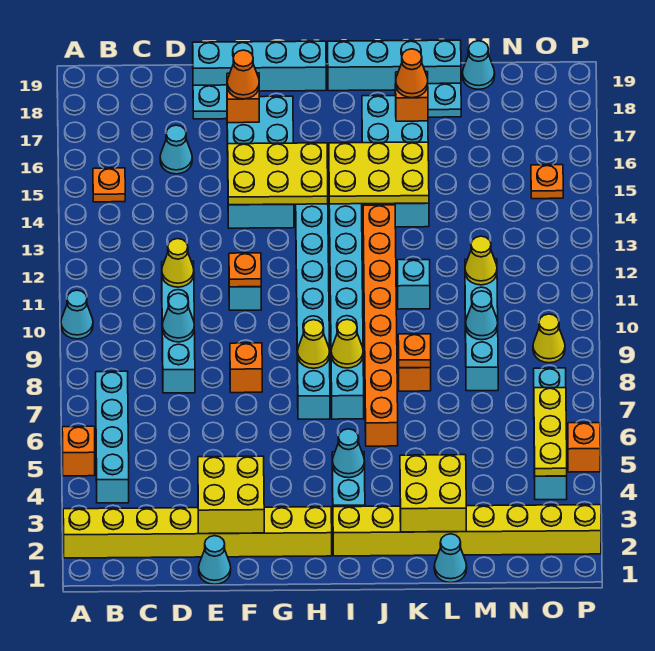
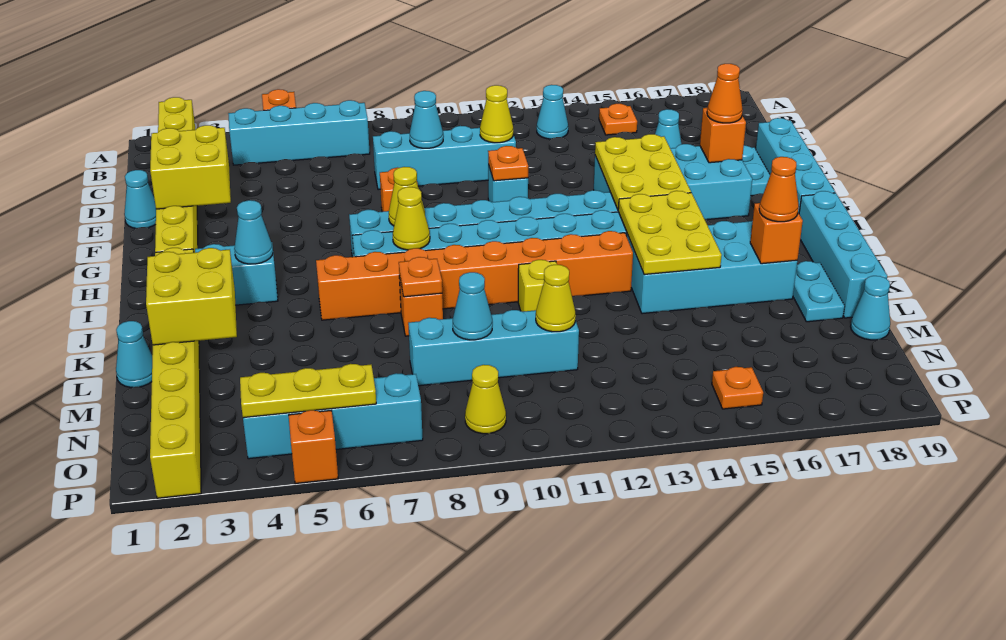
cyan cone A10 level 1 -> cyan cone B13 level 1
cyan brick K11 level 1 -> yellow brick K11 level 1

